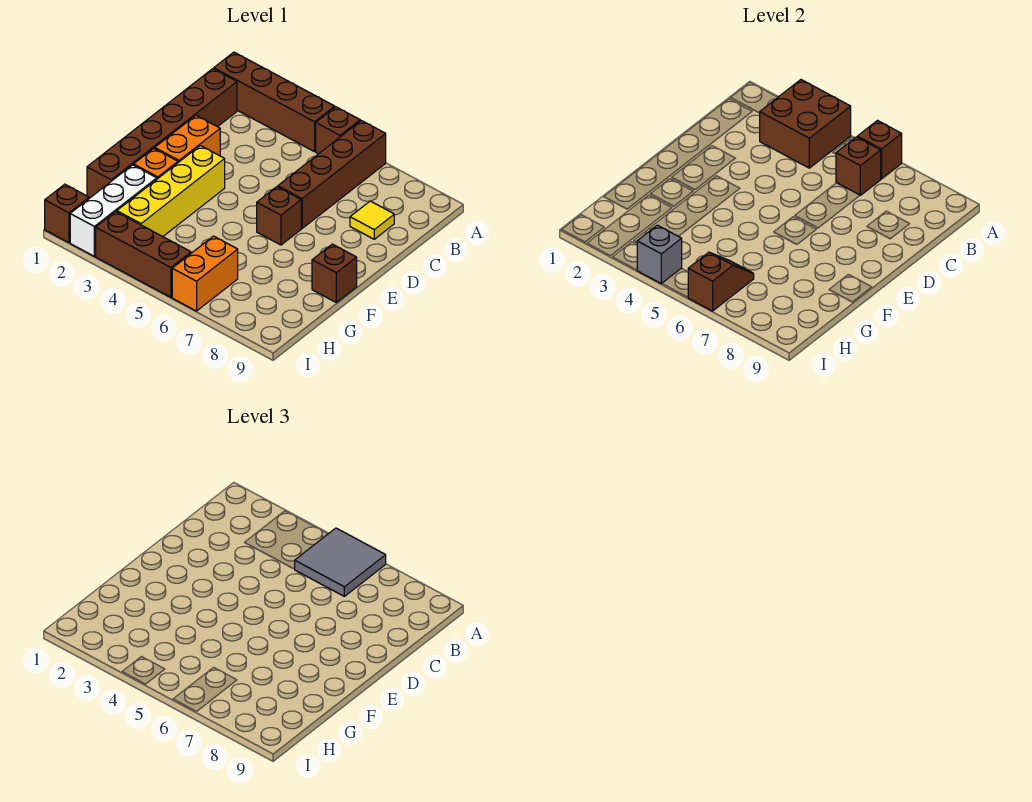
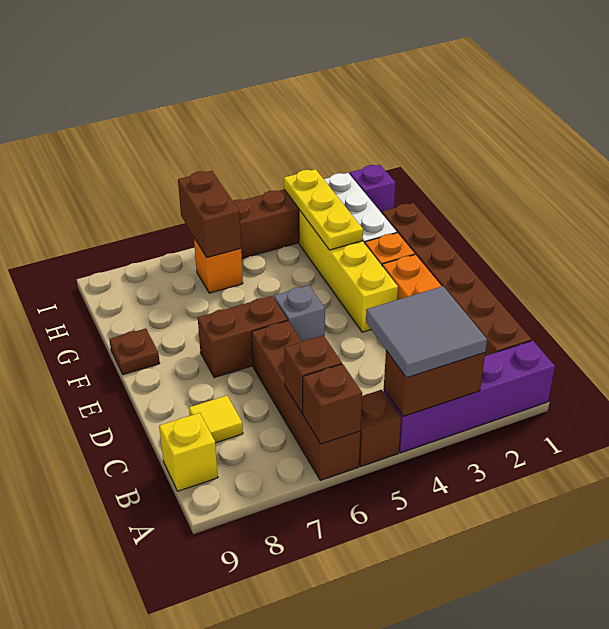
brown brick A1:A4 level 1 -> purple brick A1:A4 level 1
brown brick A3:B4 level 2 -> brown brick A3:A4 level 2
grey tile A5:B6 level 3 -> grey tile A3:B4 level 3
none -> yellow brick B9 level 1
brown brick E6 level 1 -> brown brick E6:E7 level 1
brown brick F9 level 1 -> brown plate F9 level 1
none -> yellow plate G3:I3 level 2
orange brick H6:I6 level 1 -> orange brick H6 level 1
brown slope H6:I6 level 2 top I -> brown brick H6:I6 level 2
brown brick I1 level 1 -> purple brick I1 level 1
grey brick I4 level 2 -> grey brick E5 level 1

